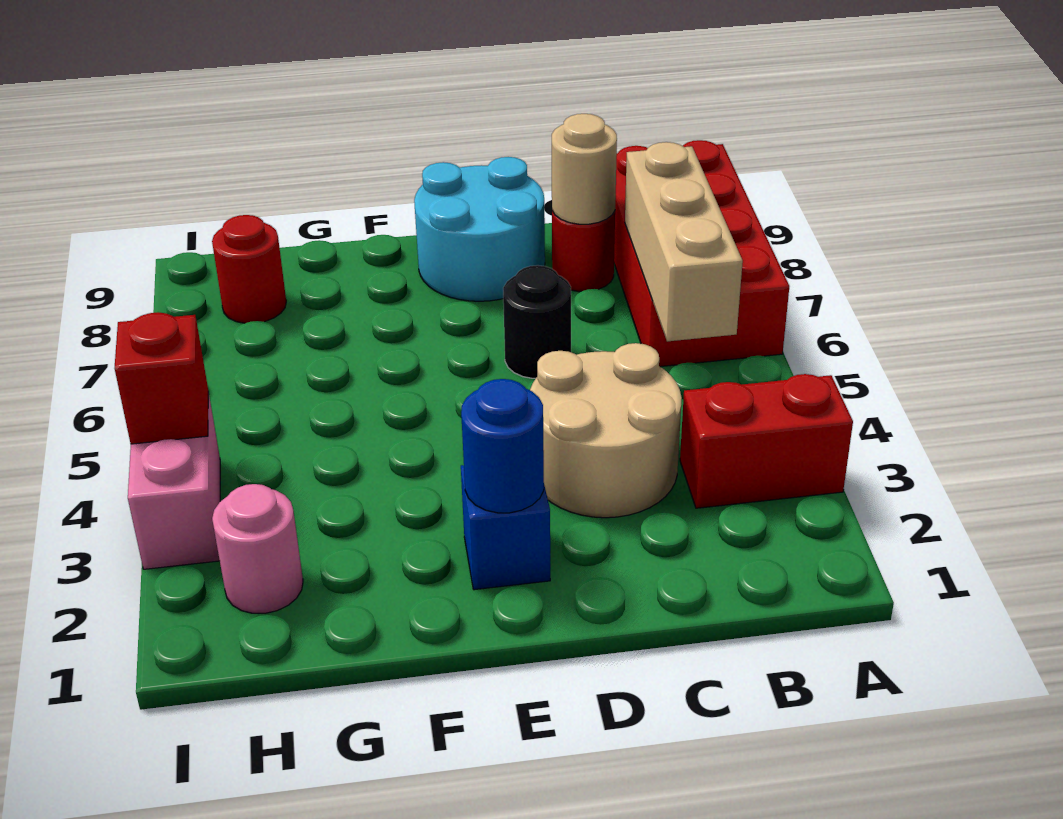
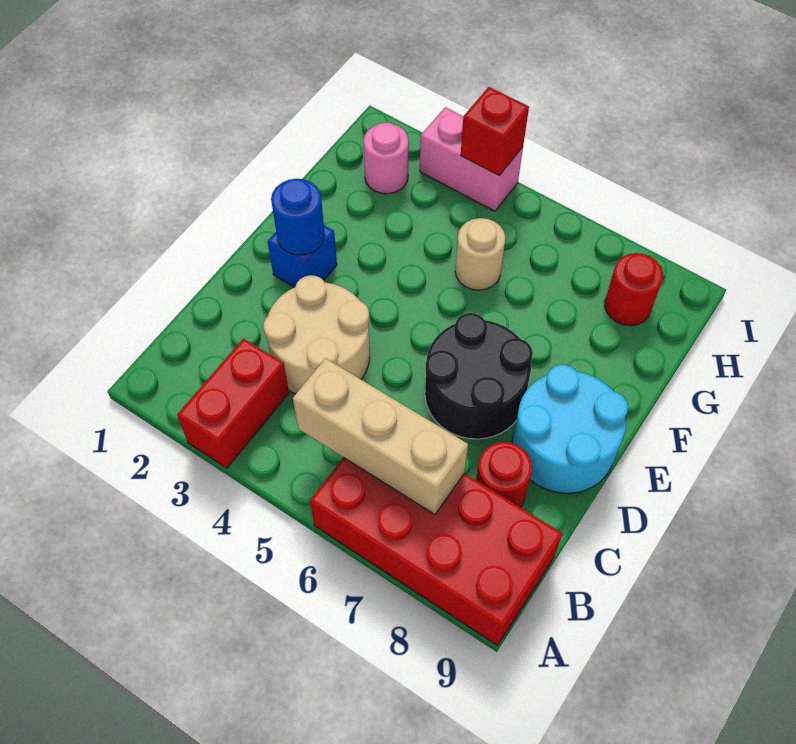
tan round brick C8 level 2 -> tan round brick G5 level 1
black round brick D6 level 1 -> black round brick D6:E7 level 1

